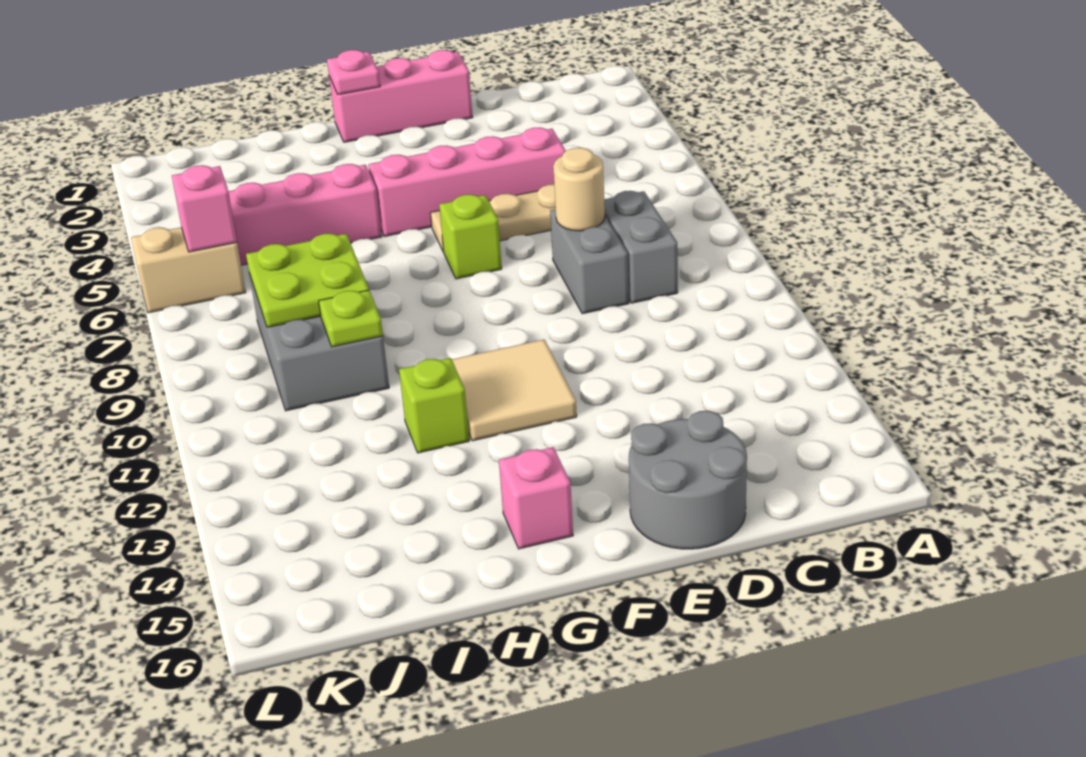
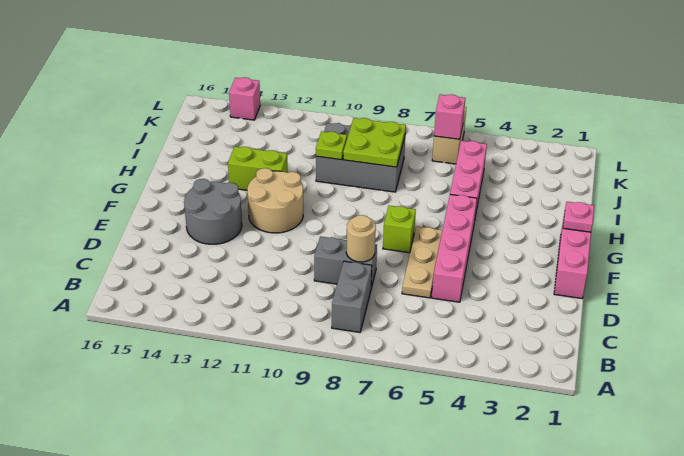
grey brick C8:C9 level 1 -> grey brick B8:C8 level 1
grey round brick D15:E16 level 1 -> grey round brick E13:F14 level 1
tan tile F11:G12 level 1 -> tan round brick F11:G12 level 1
pink brick G15 level 1 -> pink brick L14 level 1
lime brick H12 level 1 -> lime brick H12:H13 level 1

